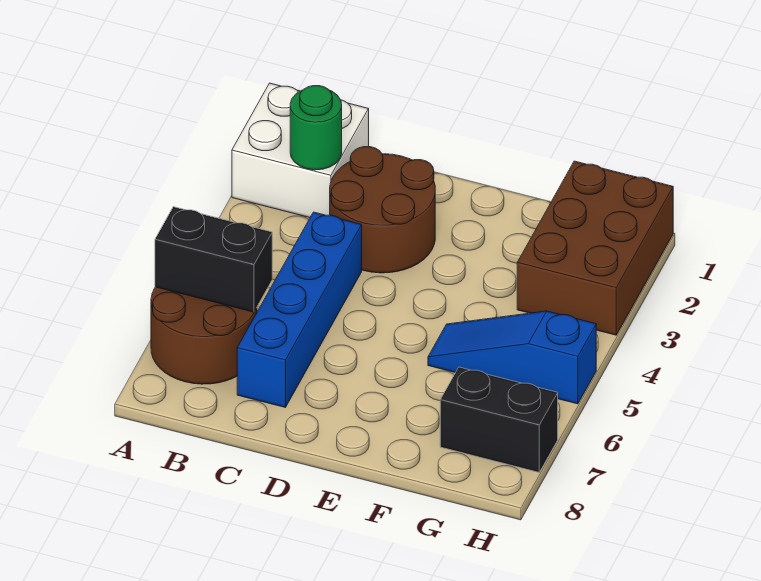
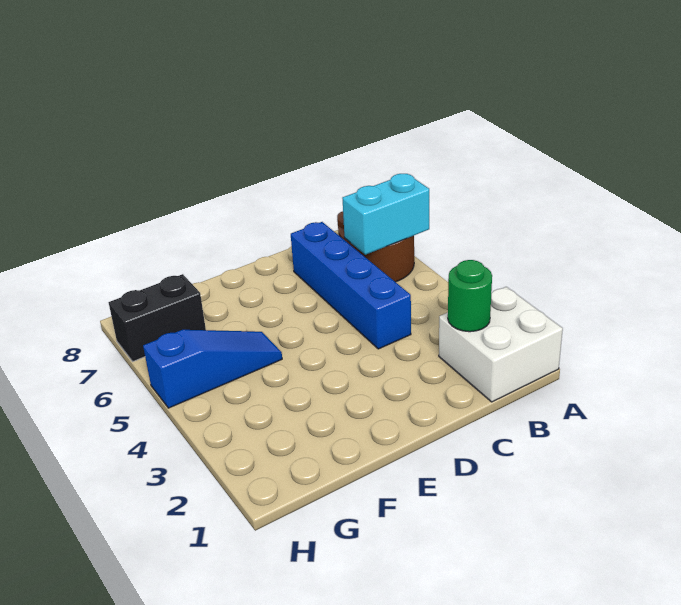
black brick A6:B6 level 2 -> cyan brick A6:B6 level 2
brown round brick C2:D3 level 1 -> none
brown brick G1:H3 level 1 -> none

